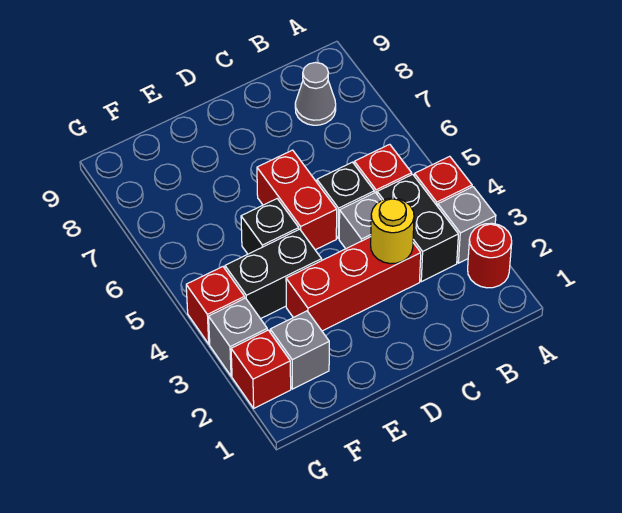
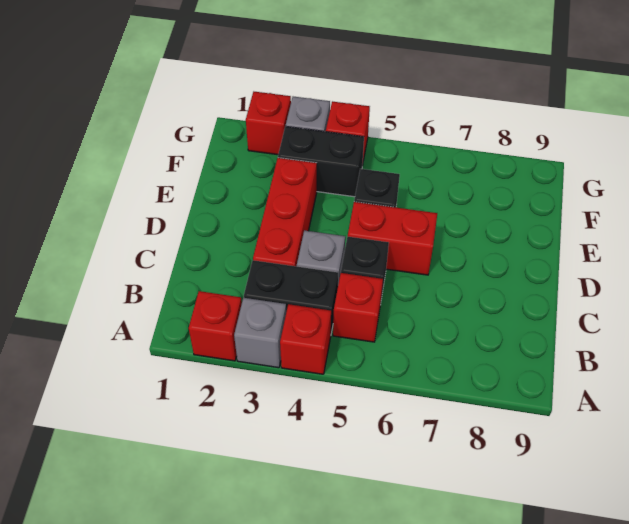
red round brick A2 level 1 -> red brick A2 level 1
grey cone B8 level 1 -> none
yellow round brick C3 level 2 -> none
black brick E4:F4 level 1 -> black brick F3:F4 level 1
grey brick F2 level 1 -> none

